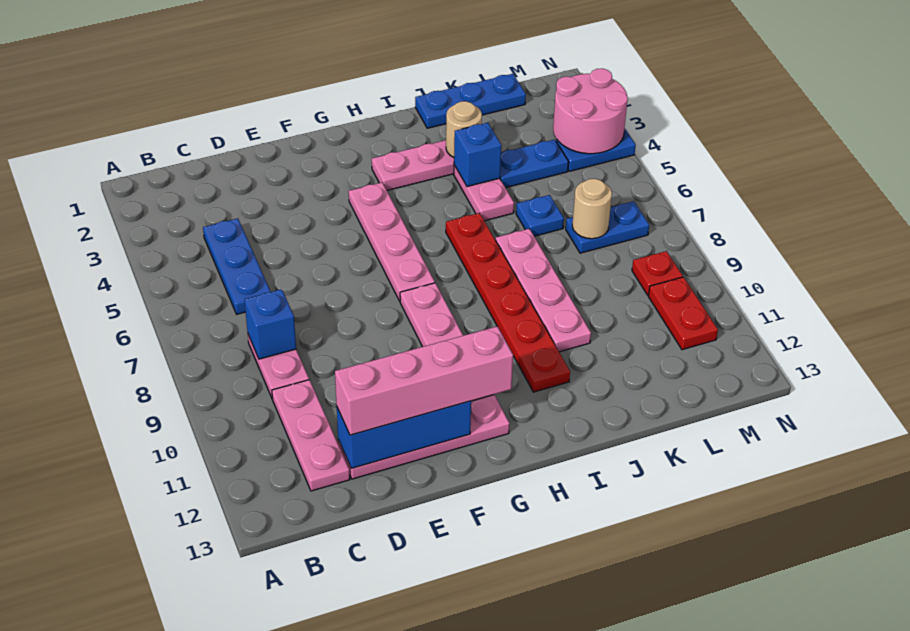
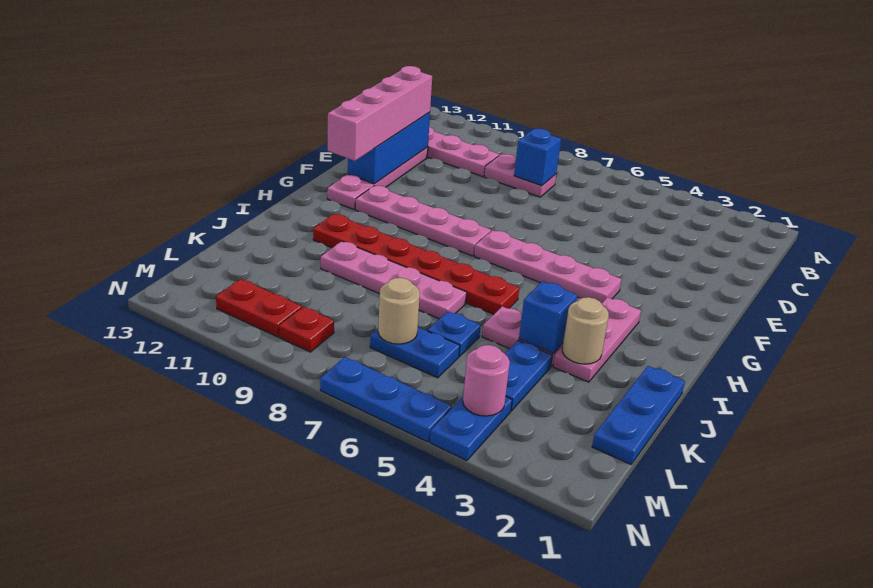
blue plate C4:C6 level 1 -> blue plate N5:N7 level 1
blue plate L7:M7 level 1 -> blue plate L6:L7 level 1
pink round brick M3:N4 level 2 -> pink round brick M4 level 2

